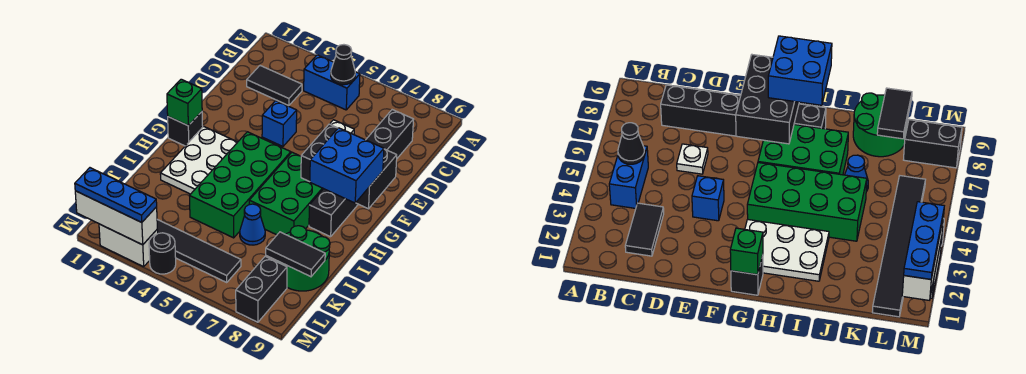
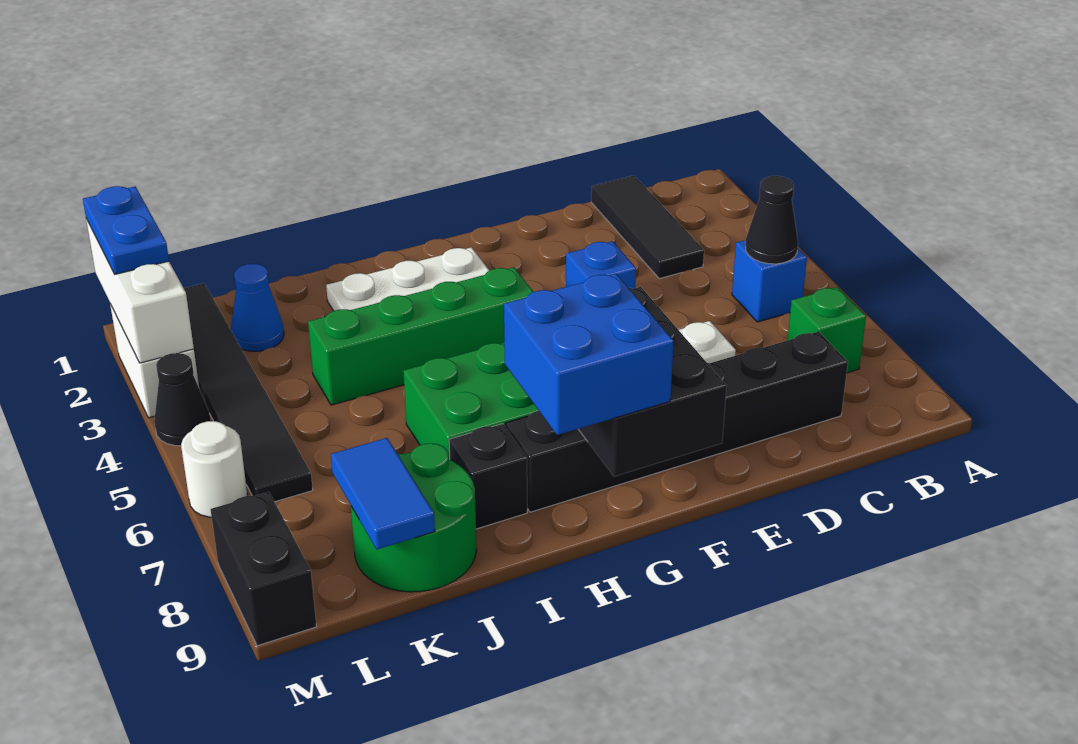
blue brick B4:B5 level 1 -> blue brick B5 level 1
black tile C2:C3 level 1 -> black tile C1:C3 level 1
black brick G1 level 1 -> black brick I8 level 1
green brick G1 level 2 -> green brick B7 level 1
green brick G4:J5 level 1 -> green brick G4:J4 level 1
blue cone J6 level 1 -> blue cone K2 level 1
black tile K8:K9 level 2 -> blue tile K8:K9 level 2
black brick L8:M8 level 1 -> black brick M8:M9 level 1
blue plate M1:M3 level 3 -> blue plate M1:M2 level 3
black round brick M4 level 1 -> black cone M4 level 1
none -> white round brick M6 level 1

